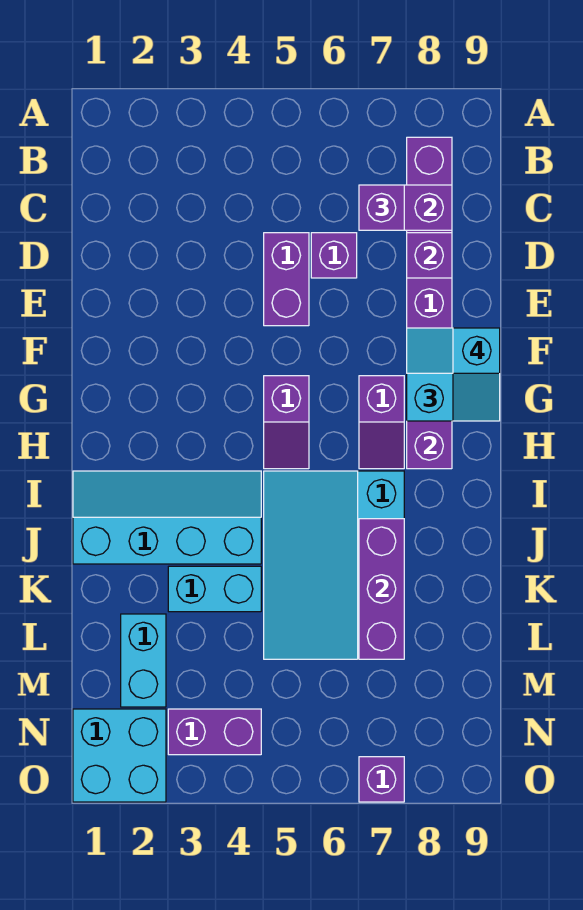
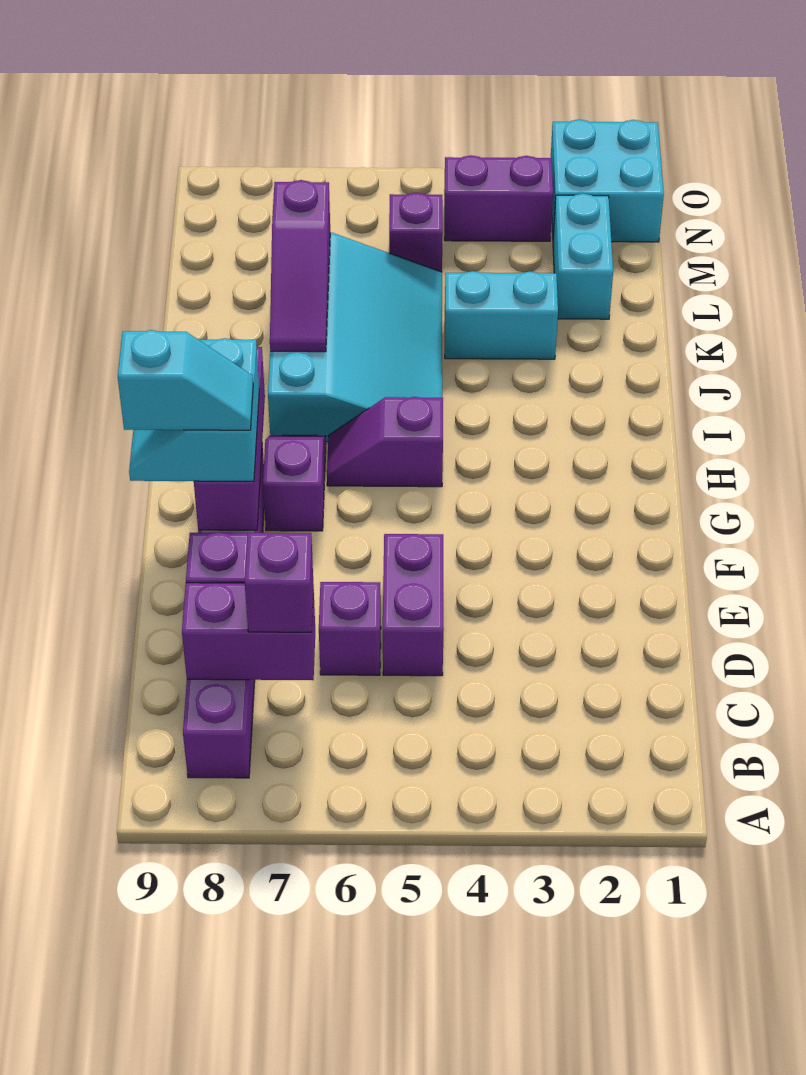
purple slope G5:H5 level 1 top G -> purple slope H5:H6 level 1 top 5
cyan slope I1:J4 level 1 top J -> none
purple brick J7:L7 level 2 -> purple slope J7:L7 level 2 top L
purple brick O7 level 1 -> purple brick M5 level 1

